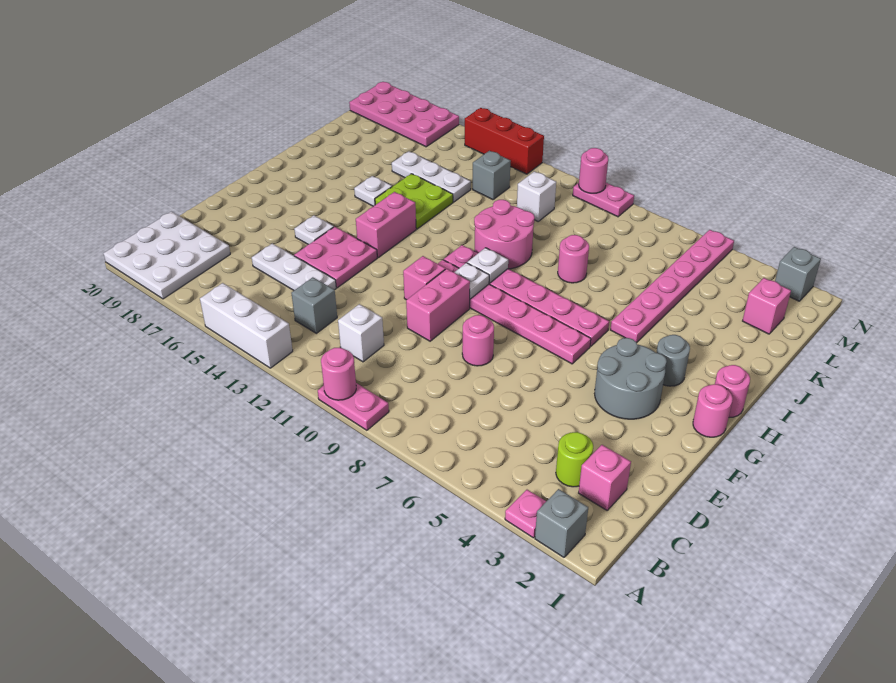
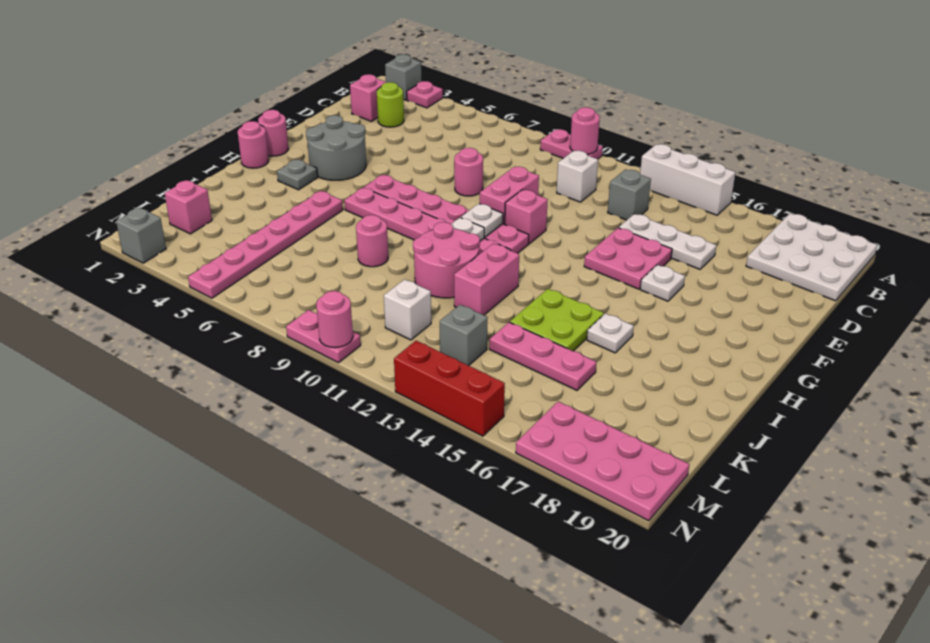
pink brick G14:H14 level 1 -> pink brick I12:J12 level 1
grey round brick H3 level 1 -> grey plate H3 level 1
white plate K14:K16 level 1 -> pink plate K14:K16 level 1

